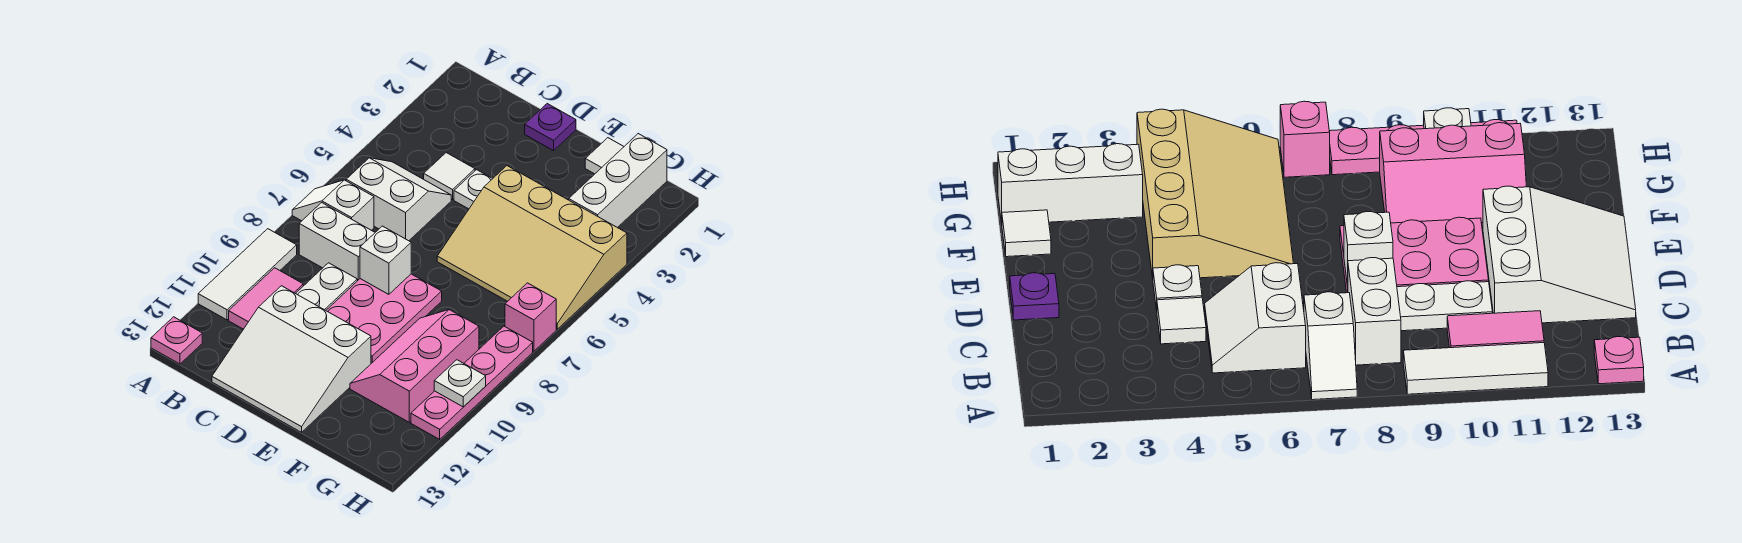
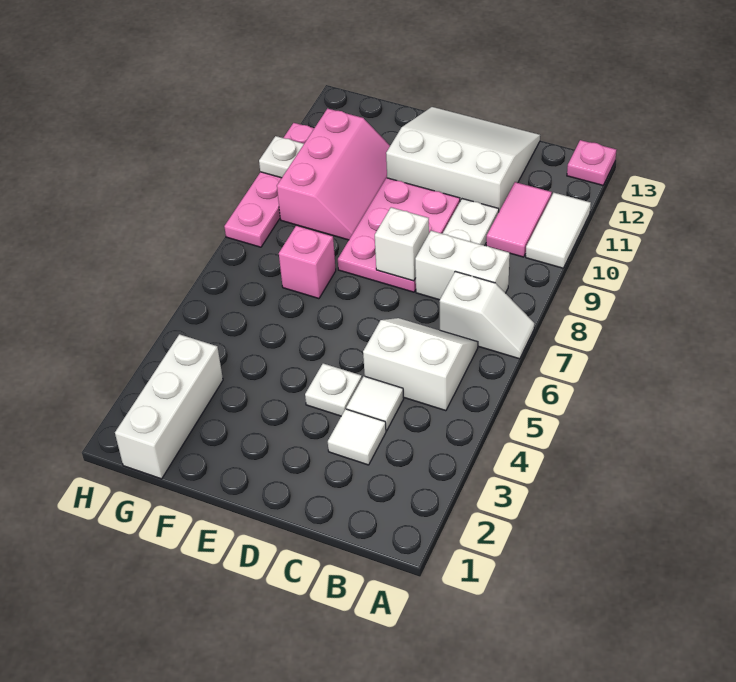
white tile A9:A11 level 1 -> white tile A10:A11 level 1
white slope B5:C6 level 1 top 6 -> white slope B5:C6 level 1 top 5
purple plate D1 level 1 -> none
tan slope E4:H6 level 1 top 4 -> none
white tile F1 level 1 -> white tile C3 level 1
pink brick H7 level 1 -> pink brick F7 level 1

